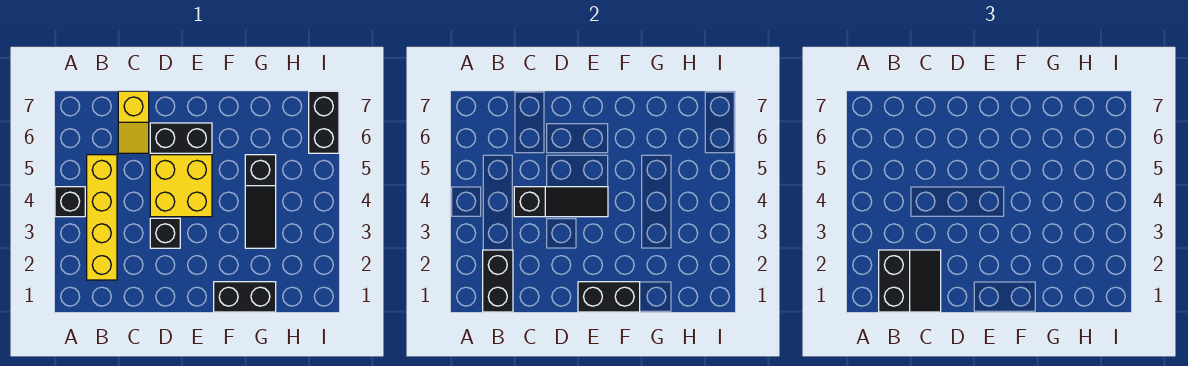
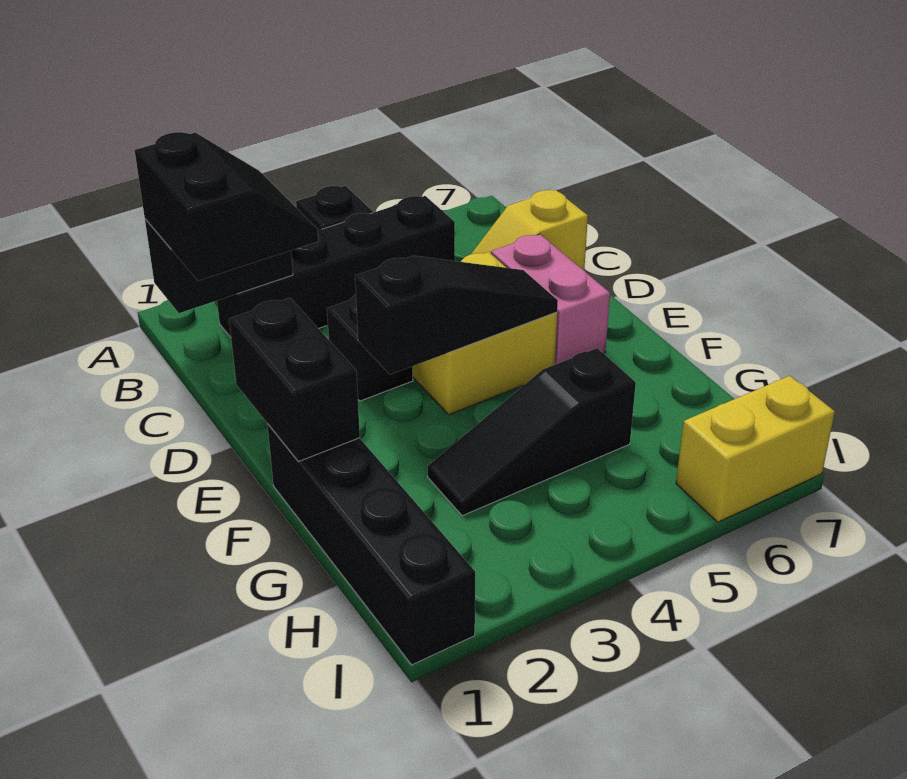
black slope B1:C2 level 3 top B -> black slope B1:C2 level 3 top 1
yellow brick B2:B5 level 1 -> black brick B2:B5 level 1
black slope C4:E4 level 2 top C -> black slope E3:E5 level 2 top 3
black brick D6:E6 level 1 -> pink brick D6:E6 level 1
black brick F1:G1 level 1 -> black brick F1:I1 level 1
black brick I6:I7 level 1 -> yellow brick I6:I7 level 1

